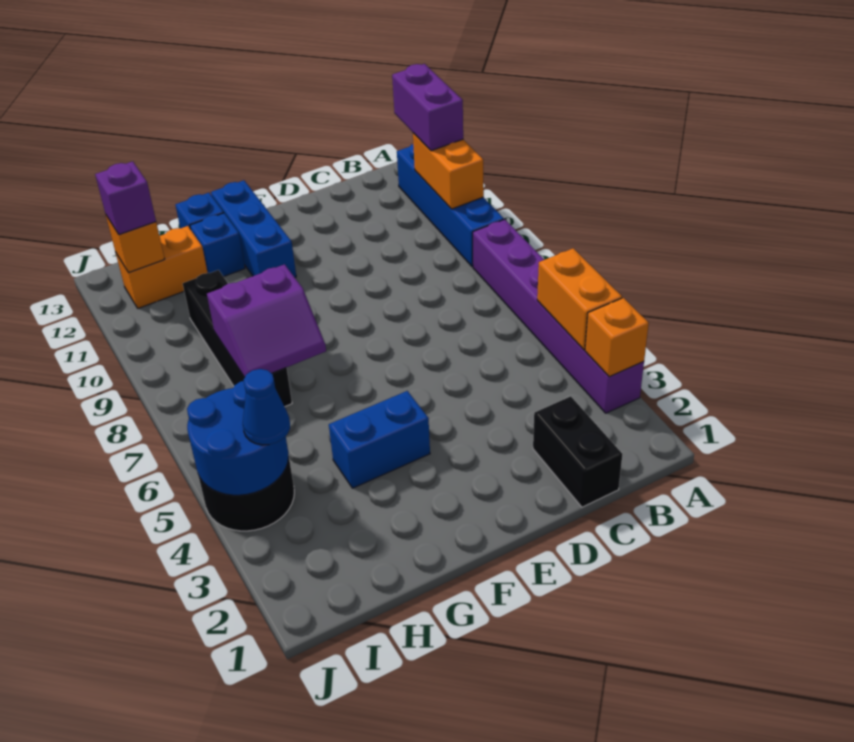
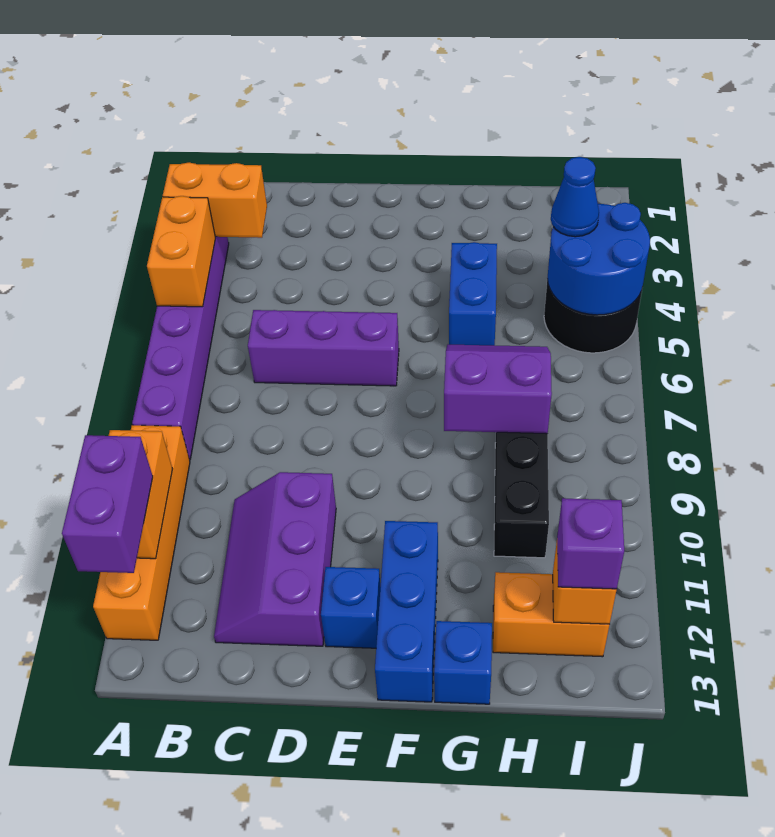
orange brick A3 level 2 -> orange brick A3:B3 level 2
blue brick A9:A12 level 1 -> orange brick A9:A12 level 1
black brick C1:C2 level 1 -> none
none -> purple brick C6:E6 level 1
none -> purple slope C10:D12 level 1 top D
blue brick F4:G4 level 1 -> blue brick G4:G5 level 1
blue brick G12 level 1 -> blue brick E12 level 1

